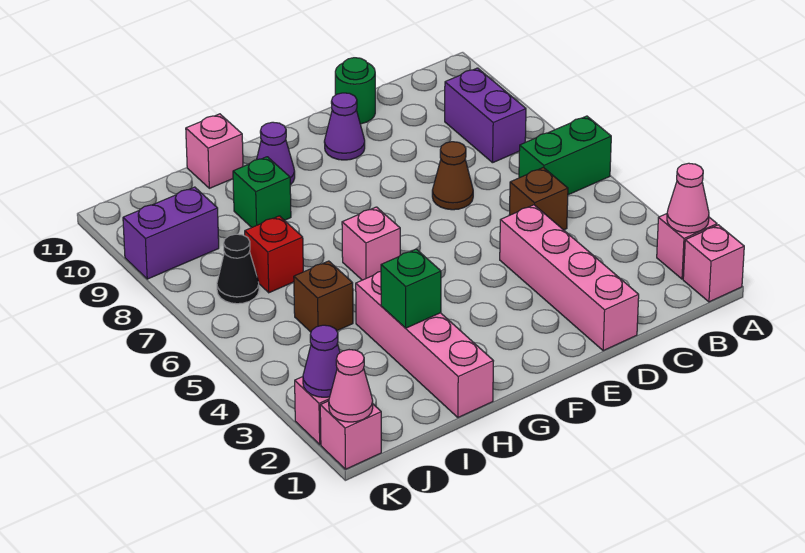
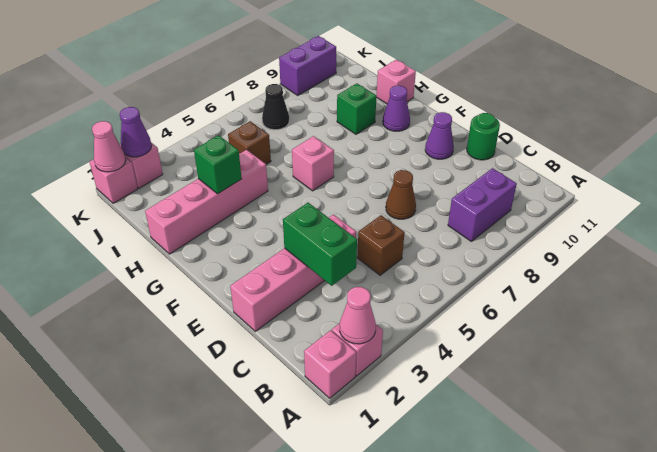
green brick A6:B6 level 1 -> green brick C3:D3 level 2
red brick I7 level 1 -> none
purple brick J9:K9 level 1 -> purple brick K9:K10 level 1

